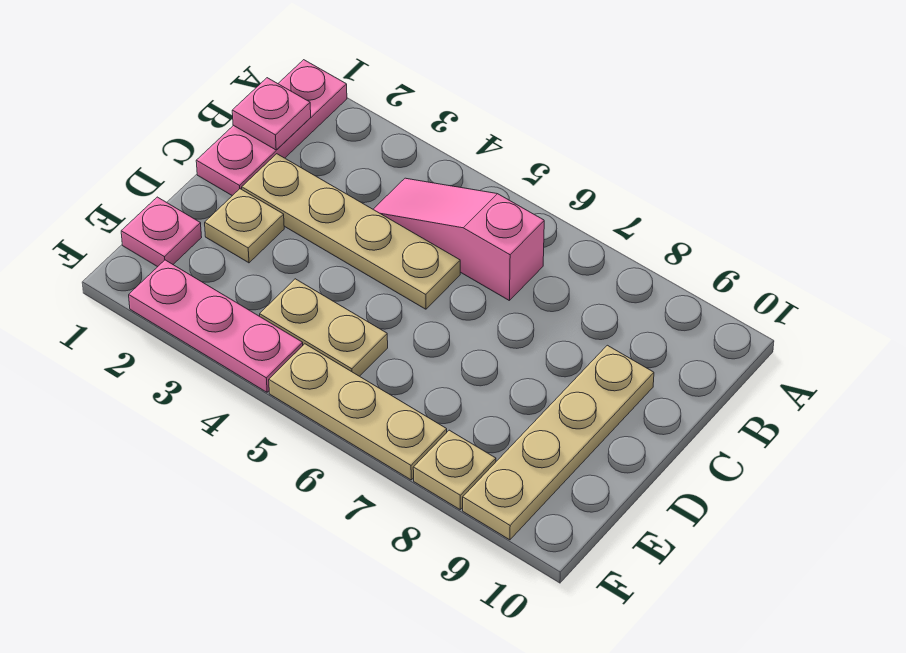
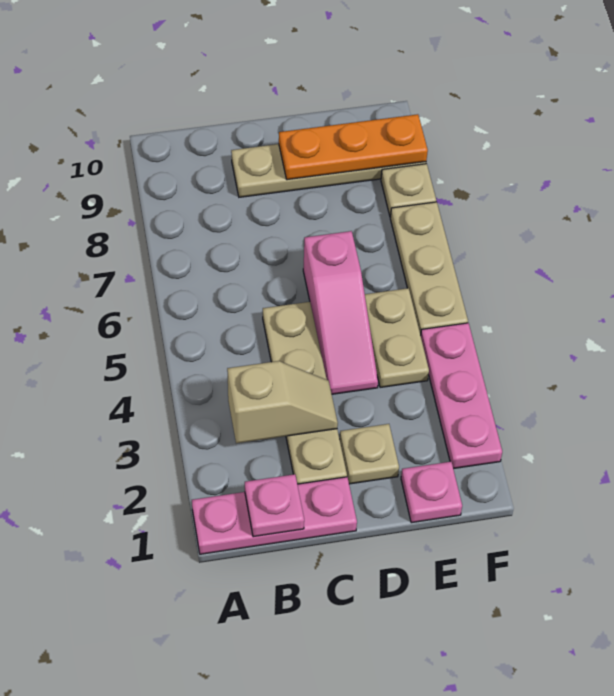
none -> tan slope B3:C3 level 2 top B
pink slope B4:B6 level 1 top 6 -> pink slope D4:D6 level 1 top 6
none -> orange plate D9:F9 level 2

